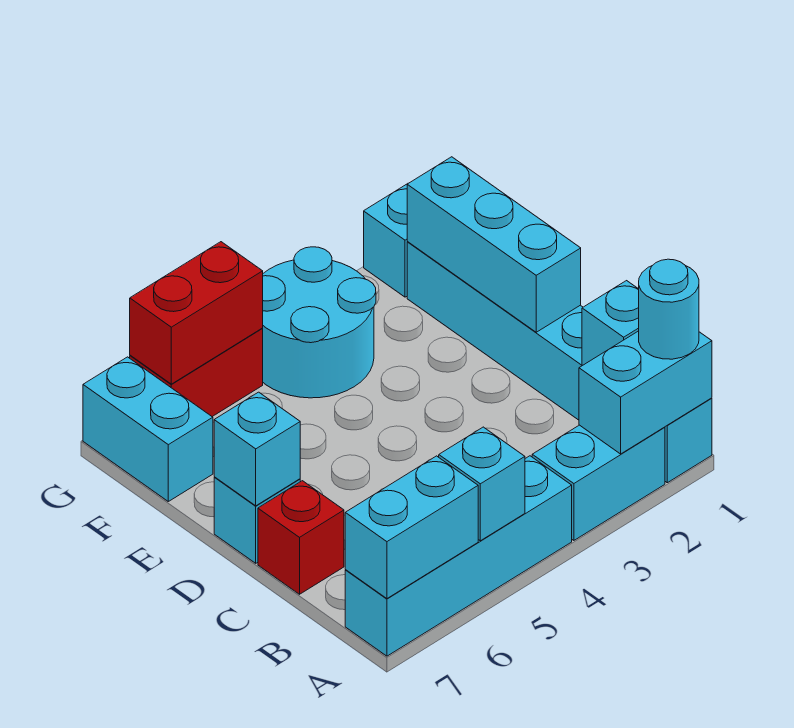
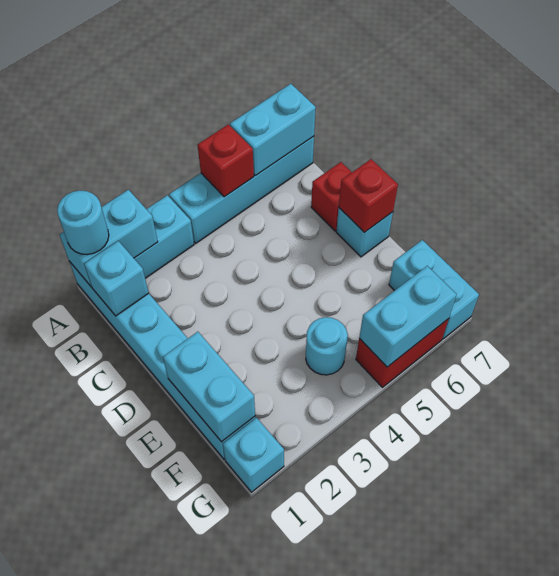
cyan brick A5 level 2 -> red brick A5 level 2
cyan brick D1:F1 level 2 -> cyan brick E1:F1 level 2
cyan brick D7 level 2 -> red brick D7 level 2
cyan round brick F3:G4 level 1 -> cyan round brick F4 level 1
red brick G5:G6 level 2 -> cyan brick G5:G6 level 2

